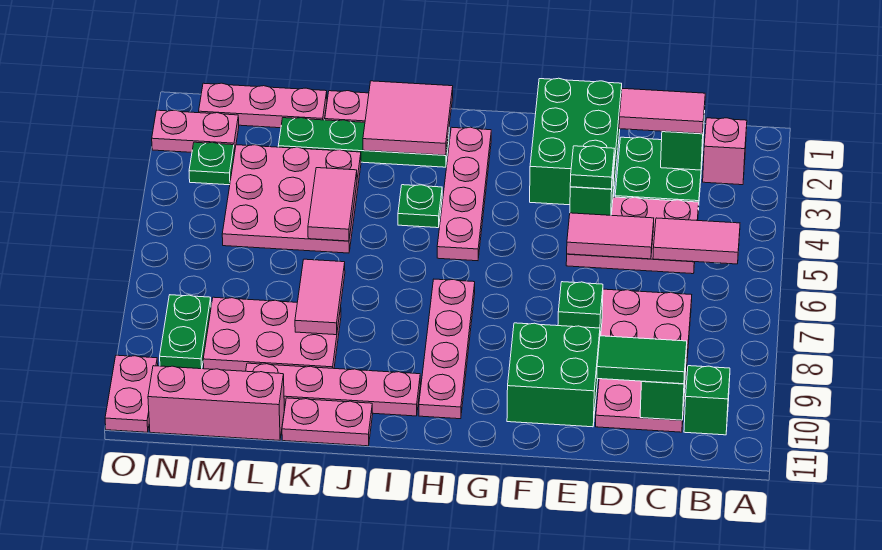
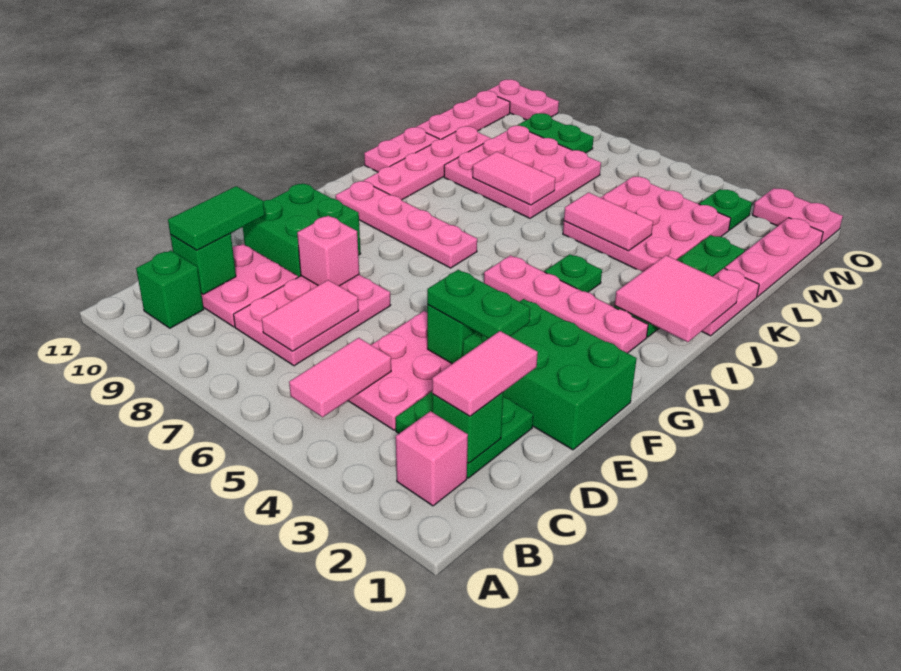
pink tile D5:E5 level 2 -> pink tile C7:D7 level 2
green plate E4 level 3 -> green plate E3:E4 level 3
green brick E8 level 2 -> pink brick E8 level 2
pink plate K8:M9 level 1 -> pink plate K7:M9 level 1
pink brick L11:N11 level 1 -> pink plate L11:N11 level 1
pink plate N2:O2 level 1 -> pink plate O1:O2 level 1

